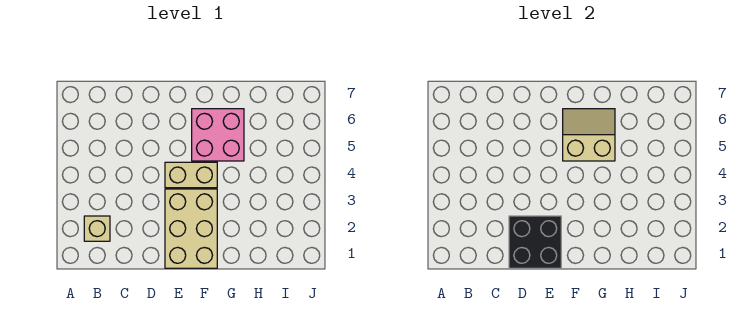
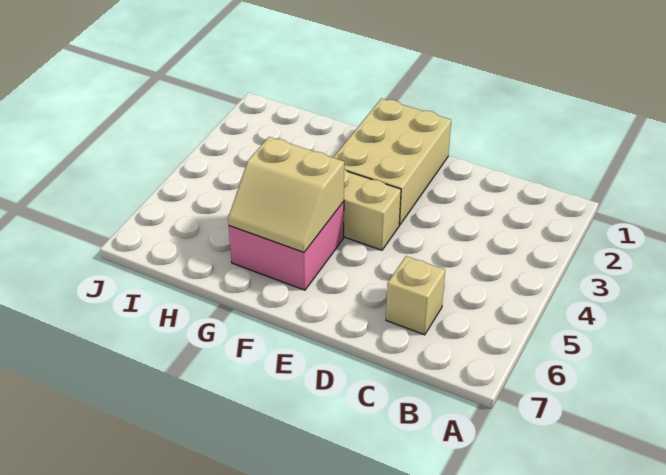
tan brick B2 level 1 -> tan brick C6 level 1
black brick D1:E2 level 2 -> none

